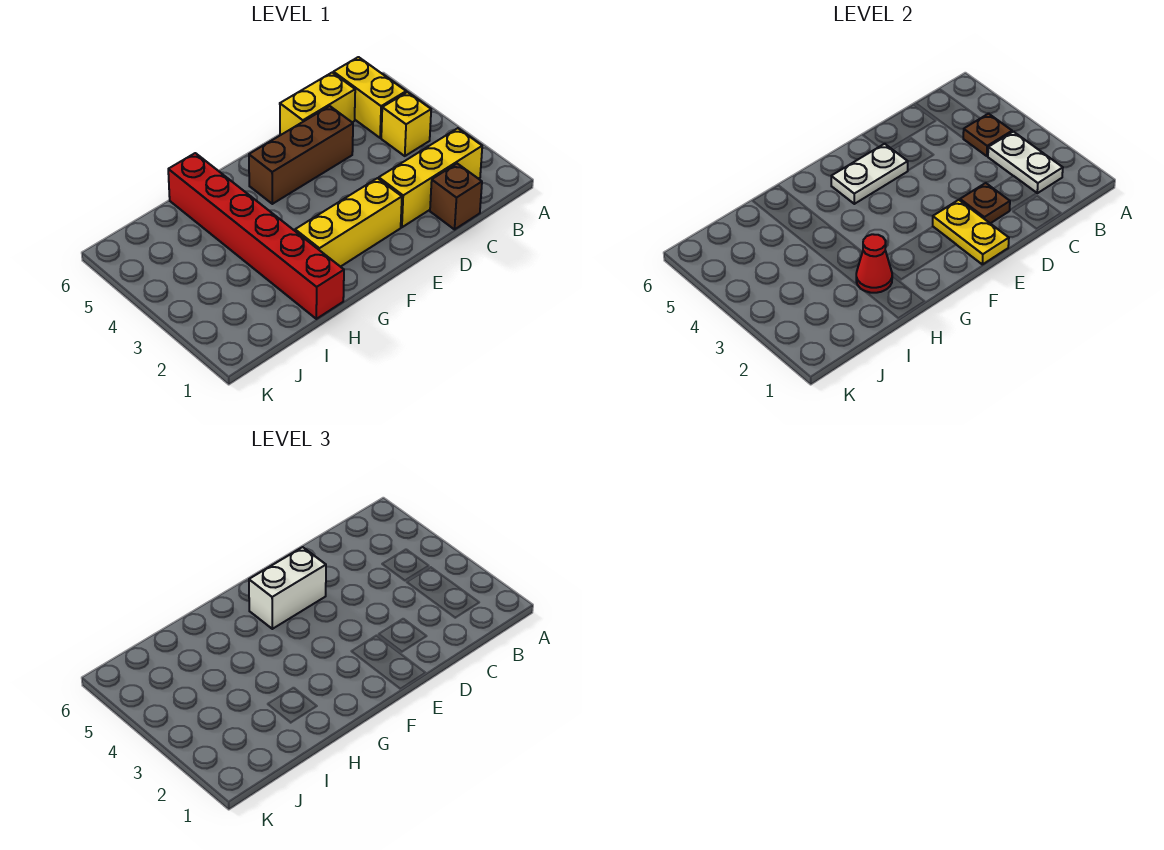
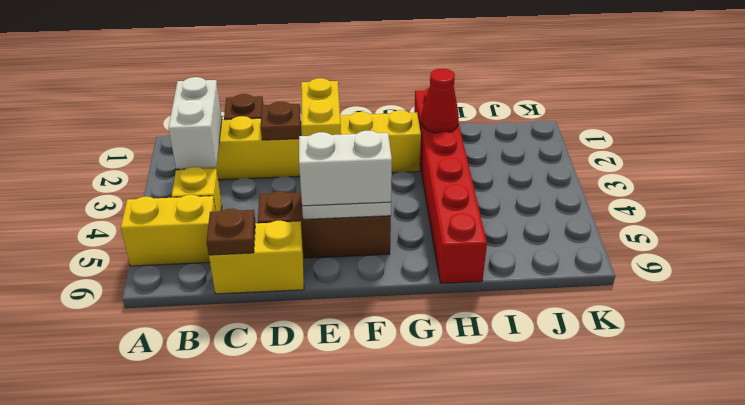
white plate B2:B3 level 2 -> white brick B2:B3 level 2
brown plate B4 level 2 -> brown plate C6 level 2
yellow brick B5:B6 level 1 -> yellow brick A5:B5 level 1

